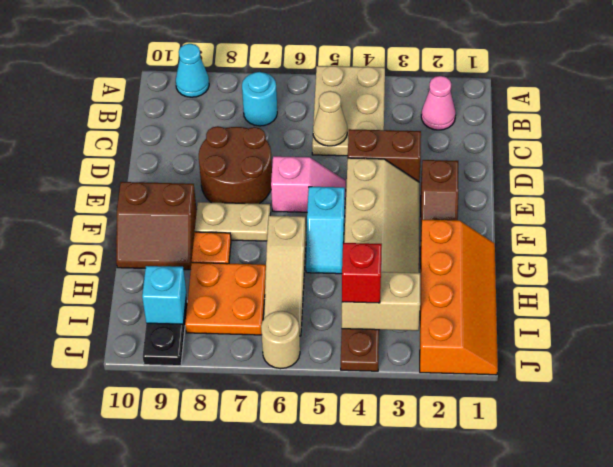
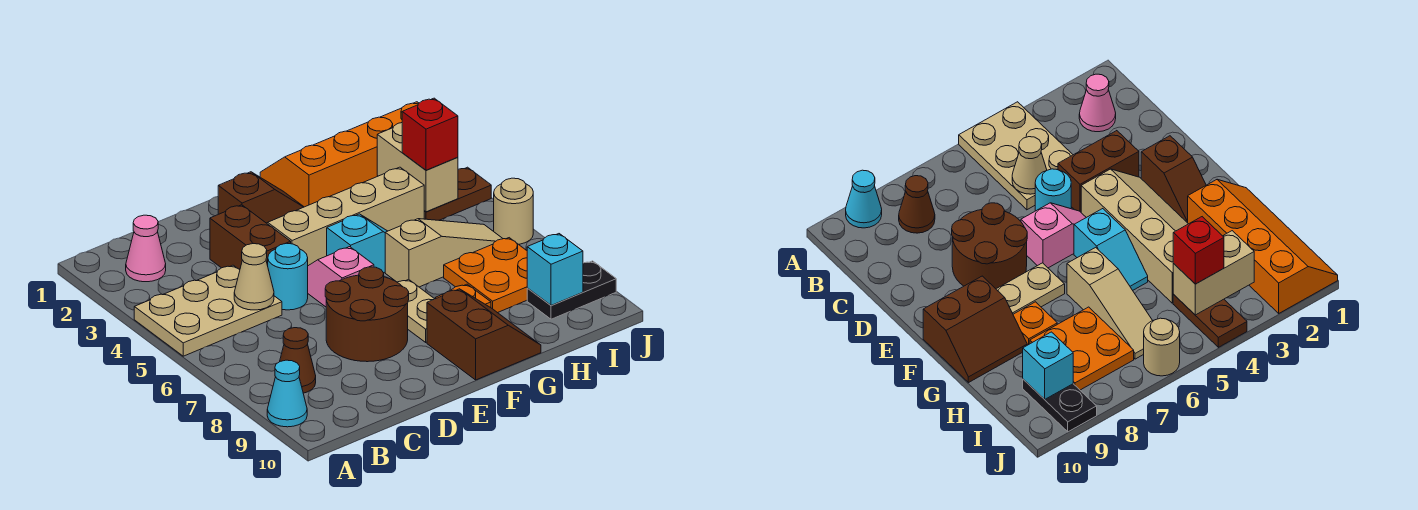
cyan round brick B7 level 1 -> cyan round brick D5 level 1
none -> brown cone B8 level 1

